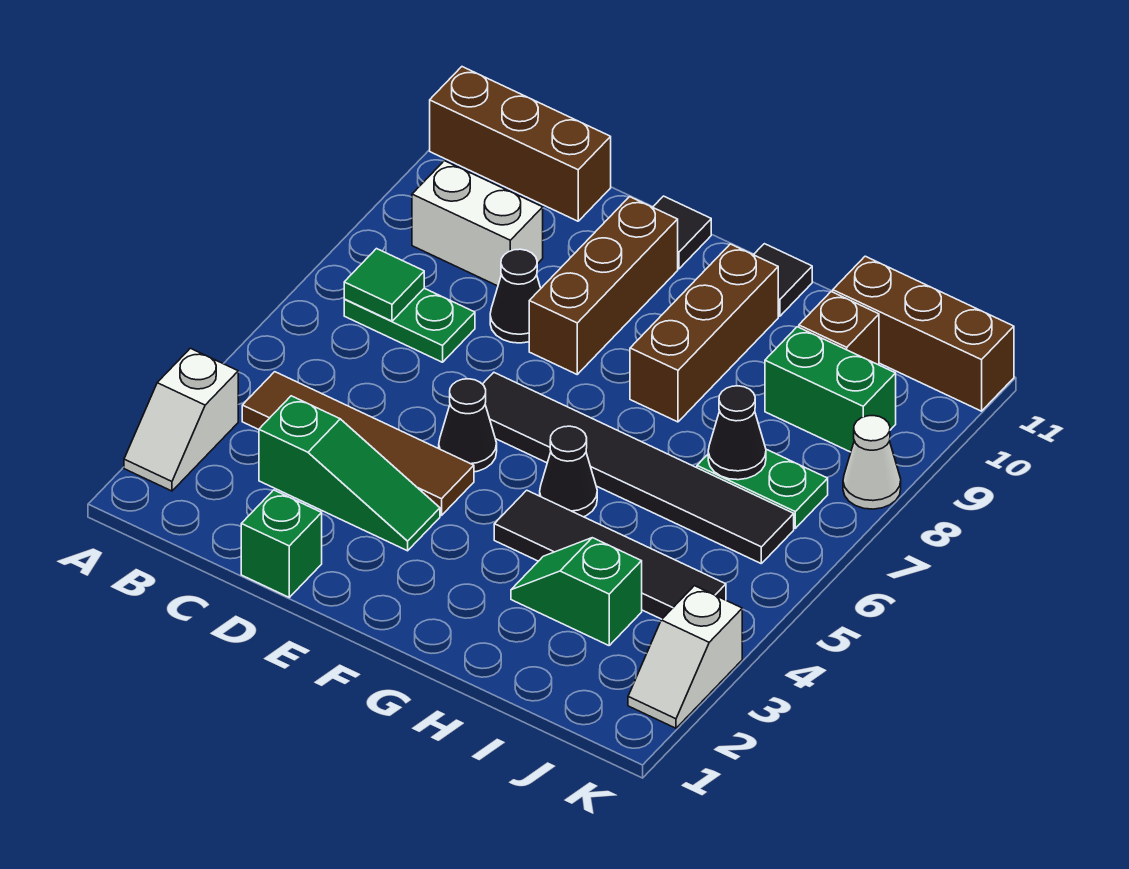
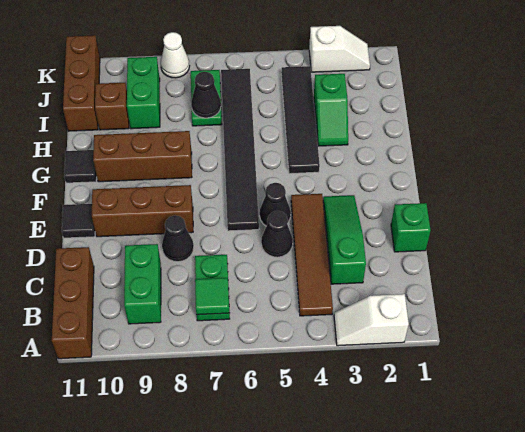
white slope A2:A3 level 1 top 3 -> white slope A2:A3 level 1 top 2
white brick B9:C9 level 1 -> green brick B9:C9 level 1
black cone G5 level 1 -> black cone D5 level 1

